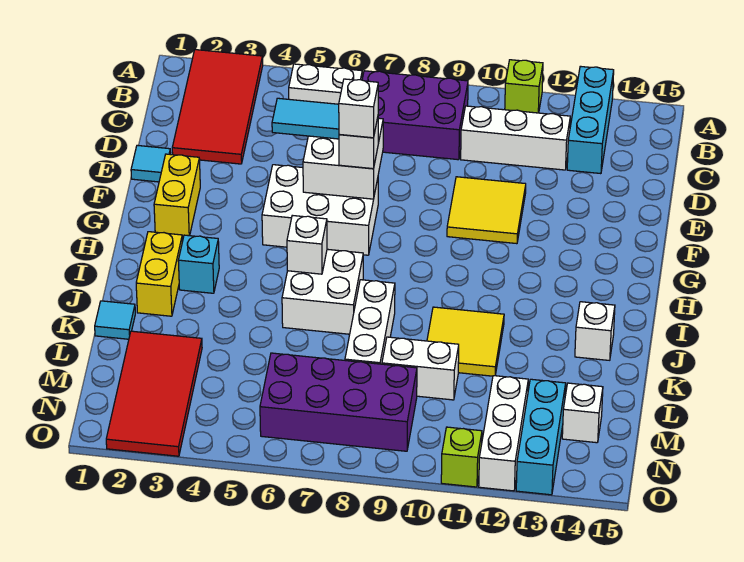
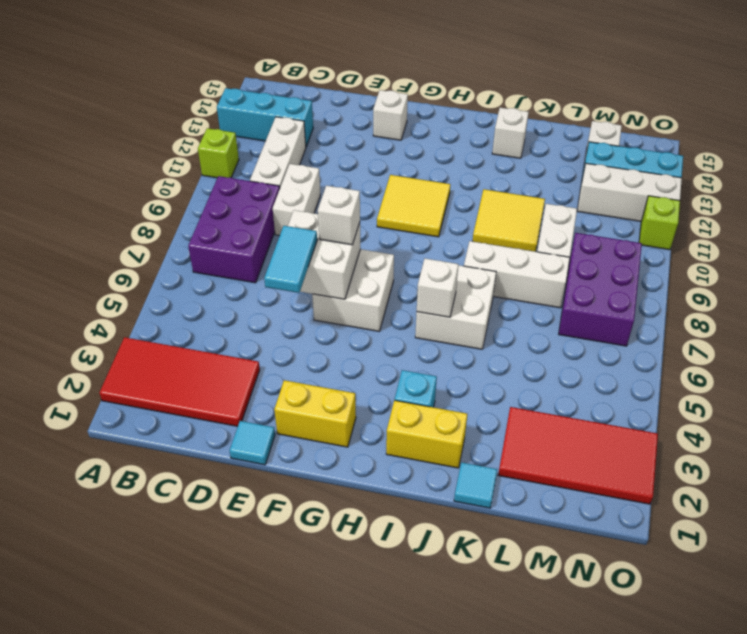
white brick B5:B6 level 1 -> white brick D9:D10 level 1
yellow tile E10:F11 level 1 -> yellow tile G10:H11 level 1
white brick F5:G7 level 1 -> white brick F6:G7 level 1
white brick F7 level 4 -> white brick F14 level 1
purple brick M6:N9 level 1 -> purple brick M7:N9 level 1

